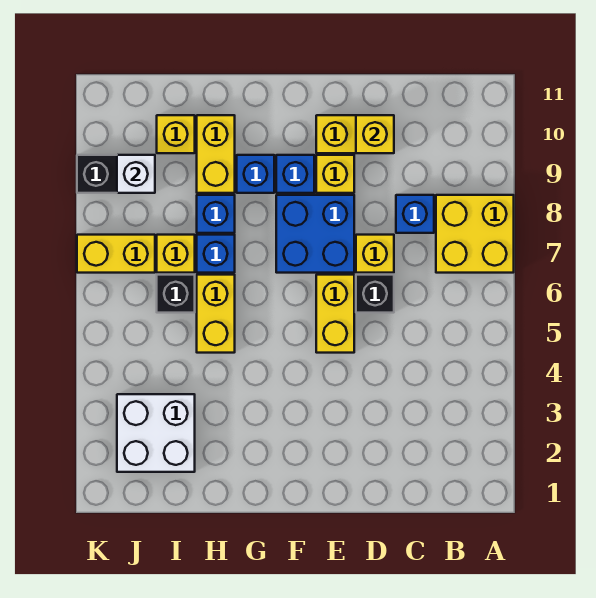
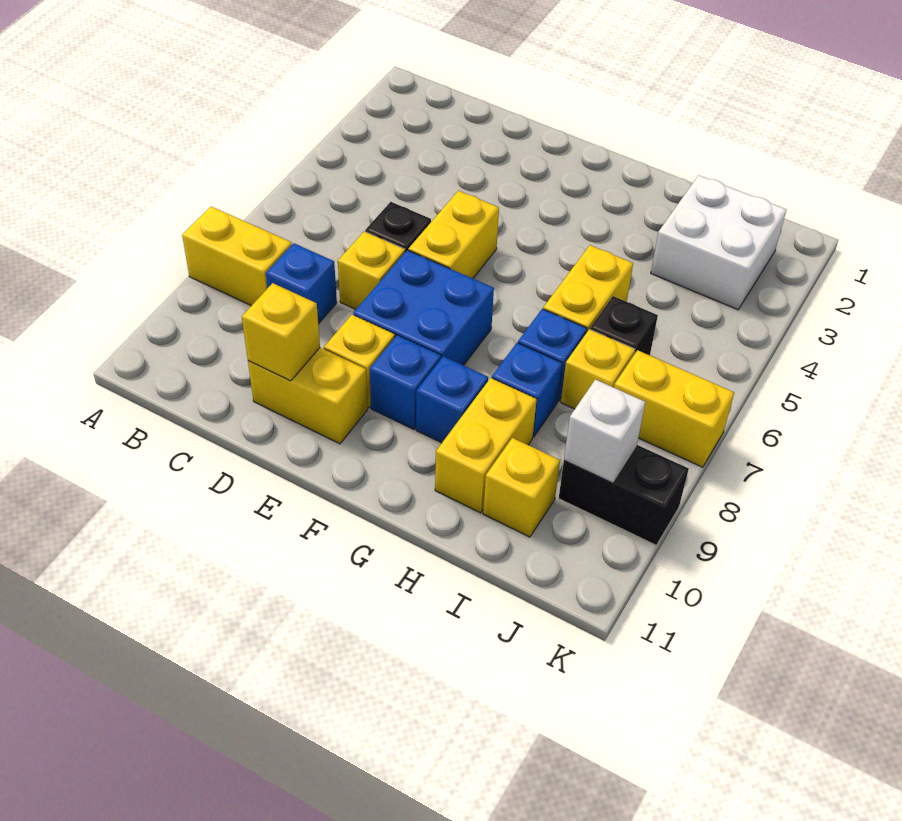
yellow brick A7:B8 level 1 -> yellow brick A8:B8 level 1

